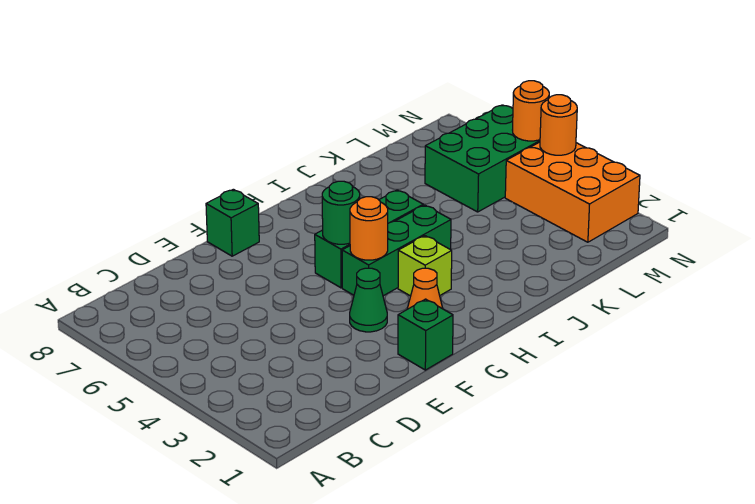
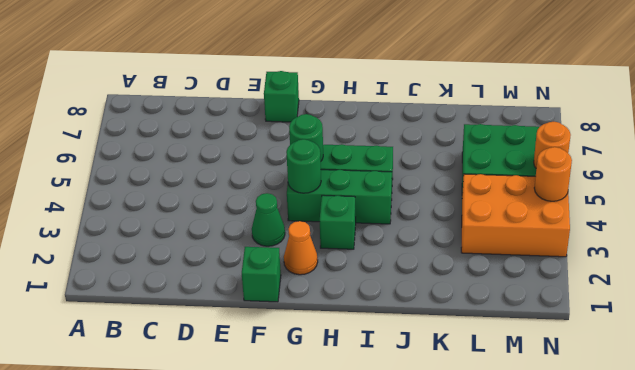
orange round brick G4 level 2 -> green round brick G4 level 2
lime brick H3 level 1 -> green brick H3 level 1
orange brick M2:N4 level 1 -> orange brick L3:N4 level 1

